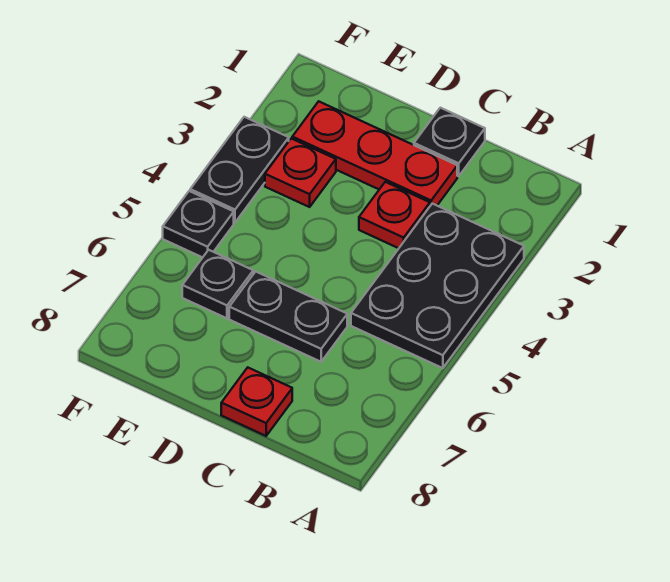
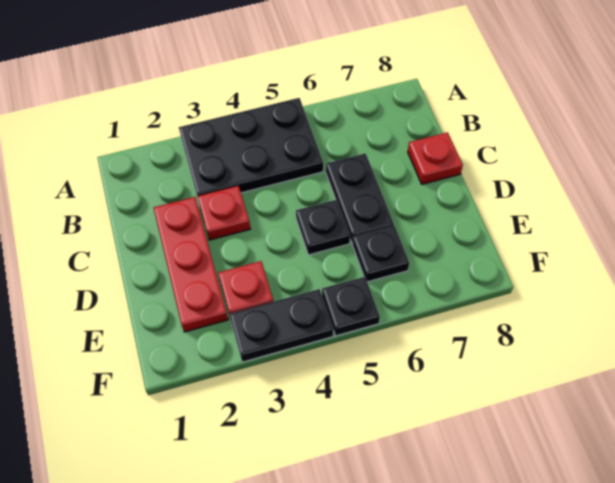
black plate C1 level 1 -> black plate D5 level 1

